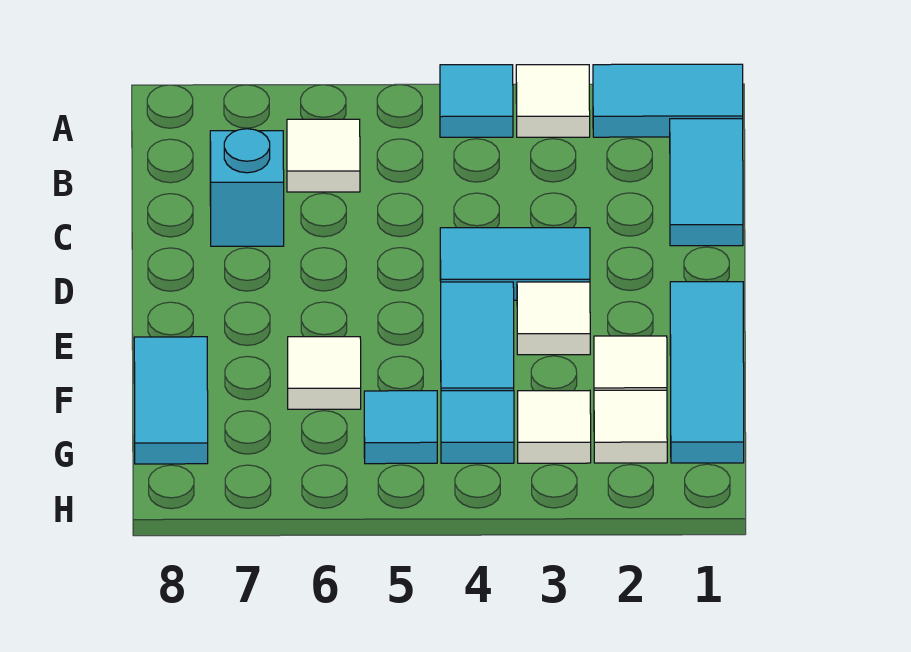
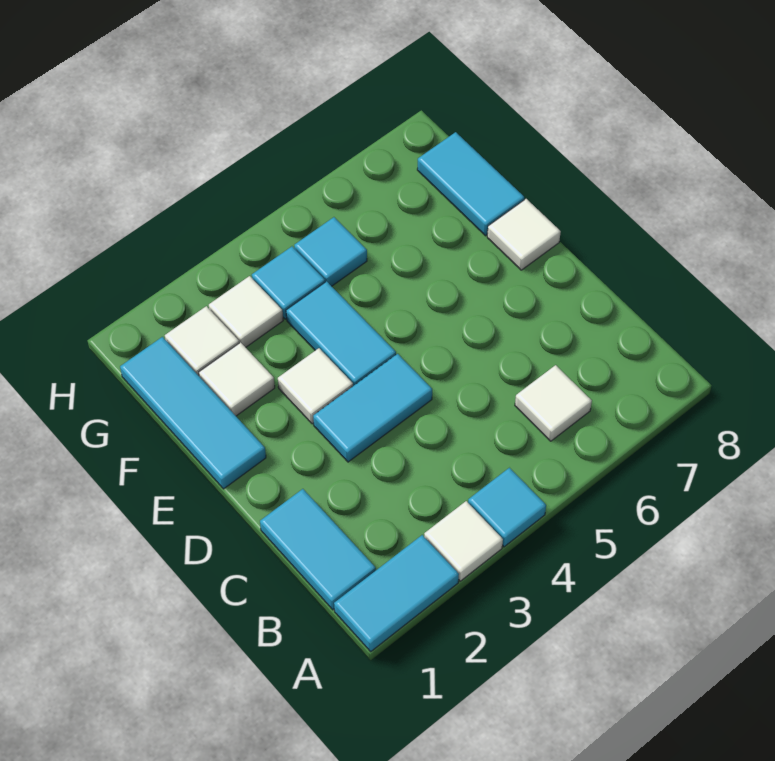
cyan brick C7 level 1 -> none
white tile F6 level 1 -> white tile E8 level 1

